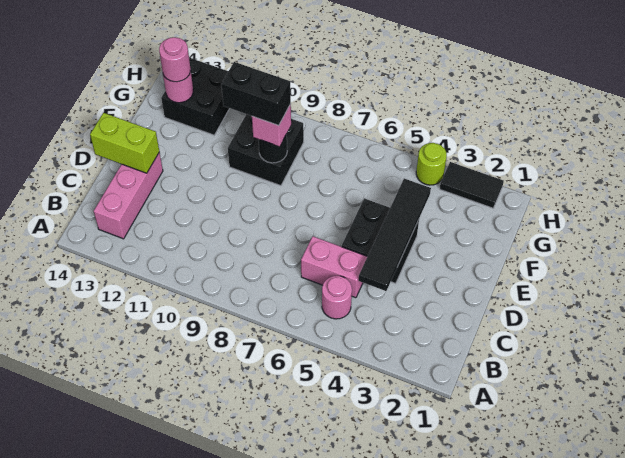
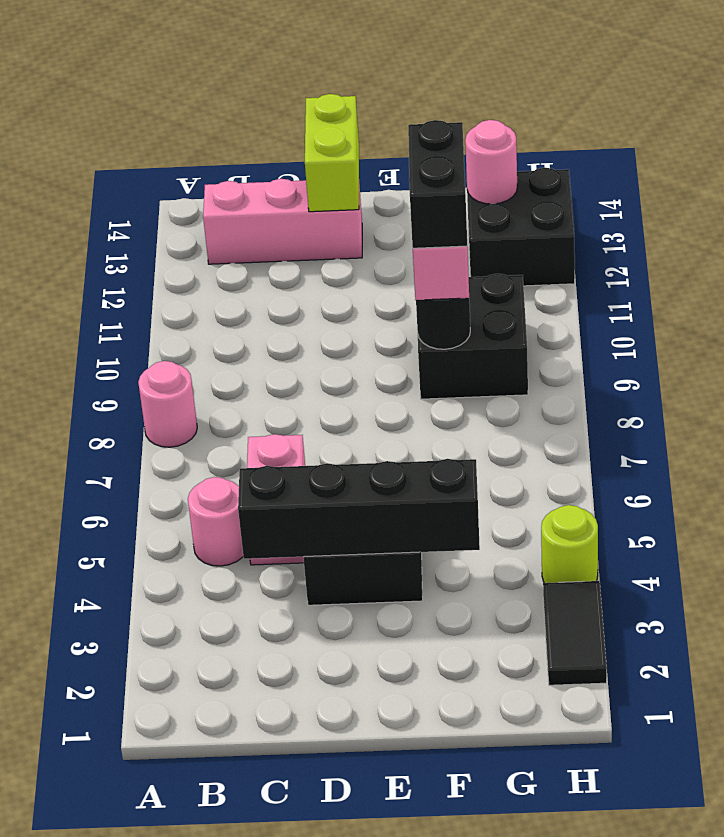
black tile C4:F4 level 2 -> black brick C4:F4 level 2
pink round brick G13 level 3 -> pink round brick A8 level 1

